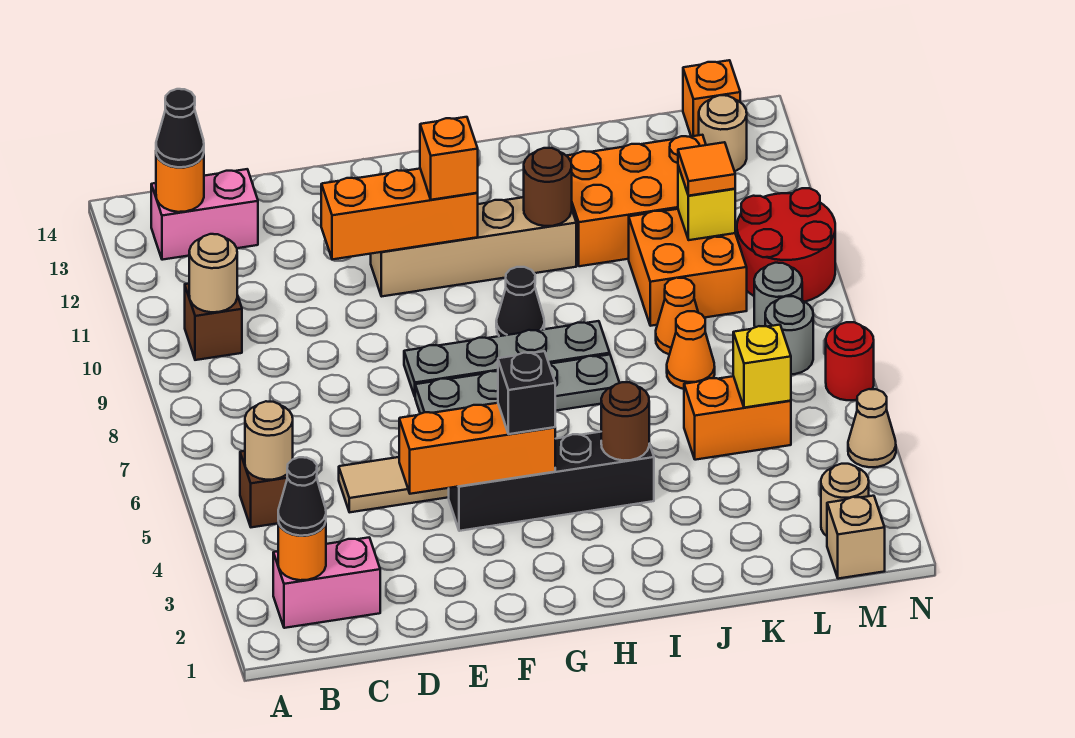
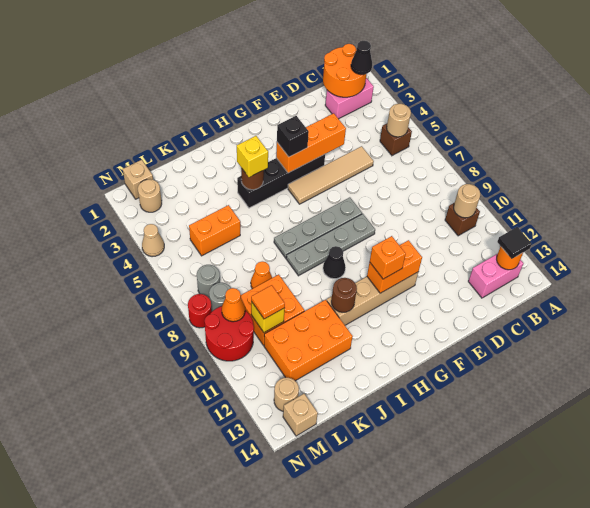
orange round brick B2 level 2 -> orange round brick B1:C2 level 2
black cone B13 level 3 -> black tile B13 level 3
orange brick E11:G11 level 2 -> orange brick F11:G11 level 2
orange cone K7 level 1 -> orange cone M9 level 2
yellow brick L5 level 2 -> yellow brick I4 level 3
orange brick M14 level 1 -> tan brick M14 level 1
red round brick N6 level 1 -> red round brick N8 level 1

